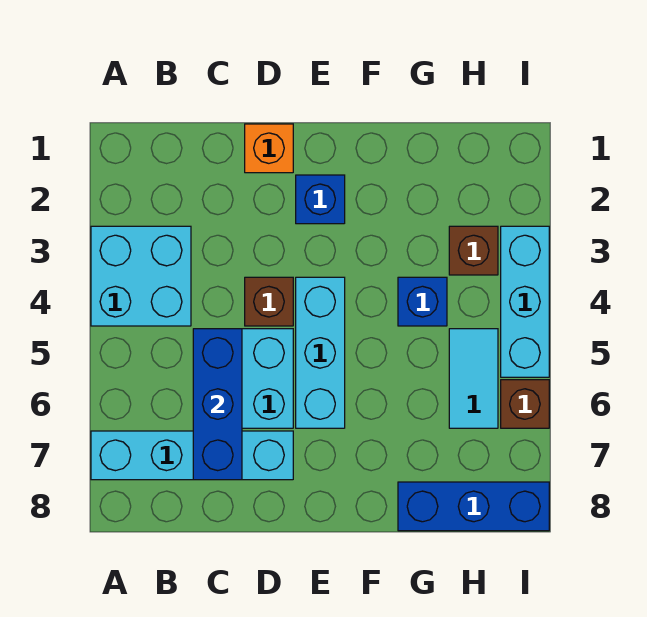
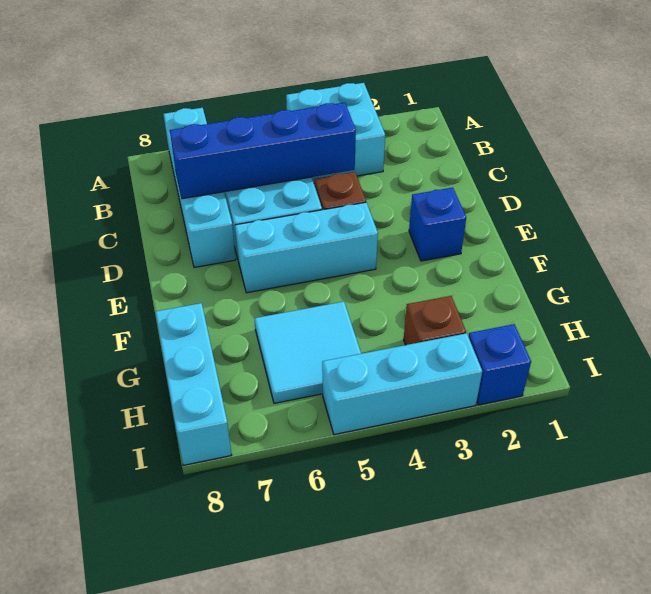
blue brick C5:C7 level 2 -> blue brick C4:C7 level 2
orange brick D1 level 1 -> none
blue brick G4 level 1 -> blue brick I2 level 1
blue brick G8:I8 level 1 -> cyan brick G8:I8 level 1
cyan tile H5:H6 level 1 -> cyan tile G5:H6 level 1
brown brick I6 level 1 -> none

